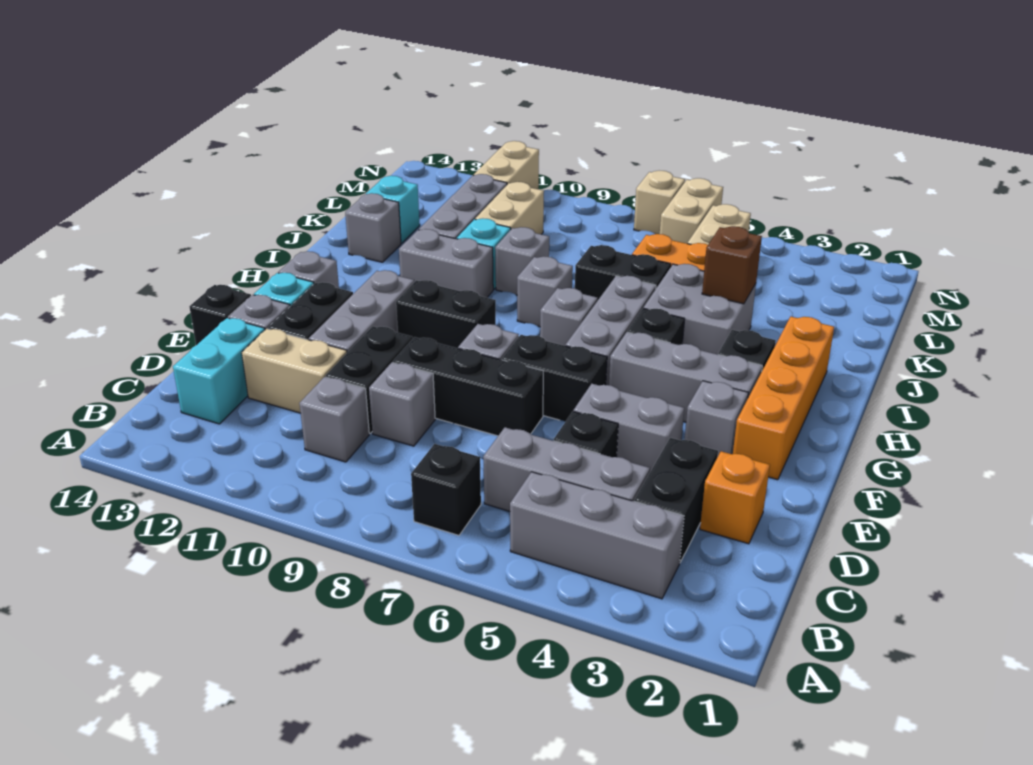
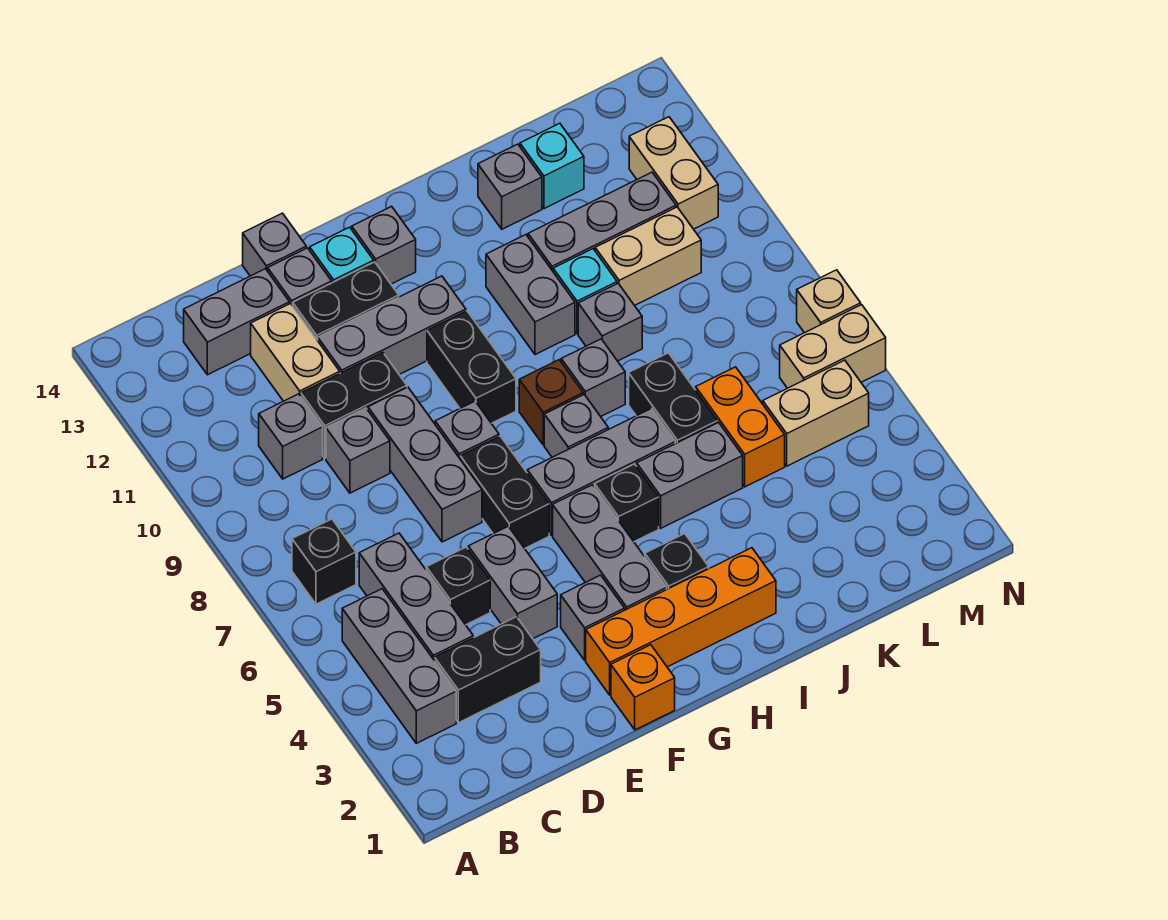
cyan brick C13:D13 level 1 -> grey brick C13:D13 level 1
orange brick D2 level 1 -> orange brick F1 level 1
black brick E7:E9 level 1 -> grey brick E7:E9 level 1
black brick E14 level 1 -> grey brick E14 level 1
grey brick I4:J5 level 1 -> grey brick I5:J5 level 1
brown brick J4 level 2 -> brown brick H8 level 1
tan brick M11:N11 level 1 -> tan brick M11:M12 level 1

